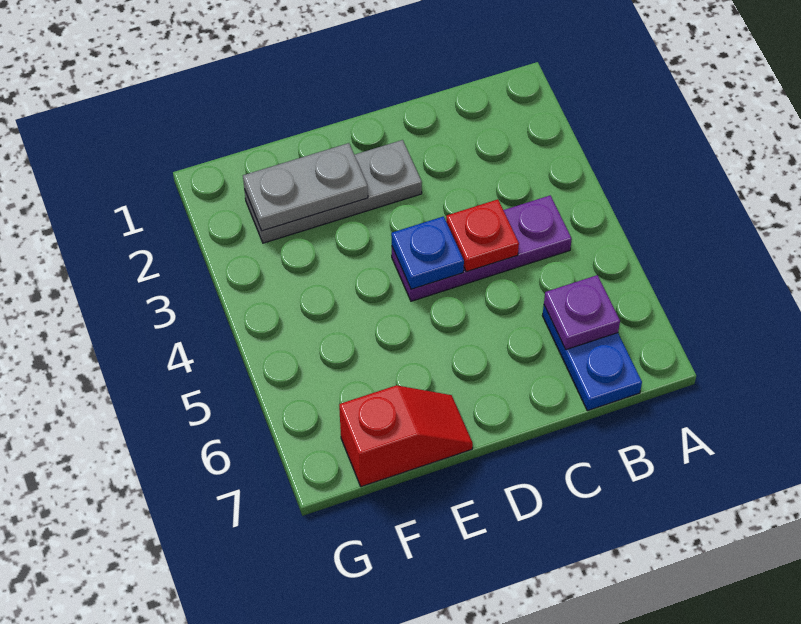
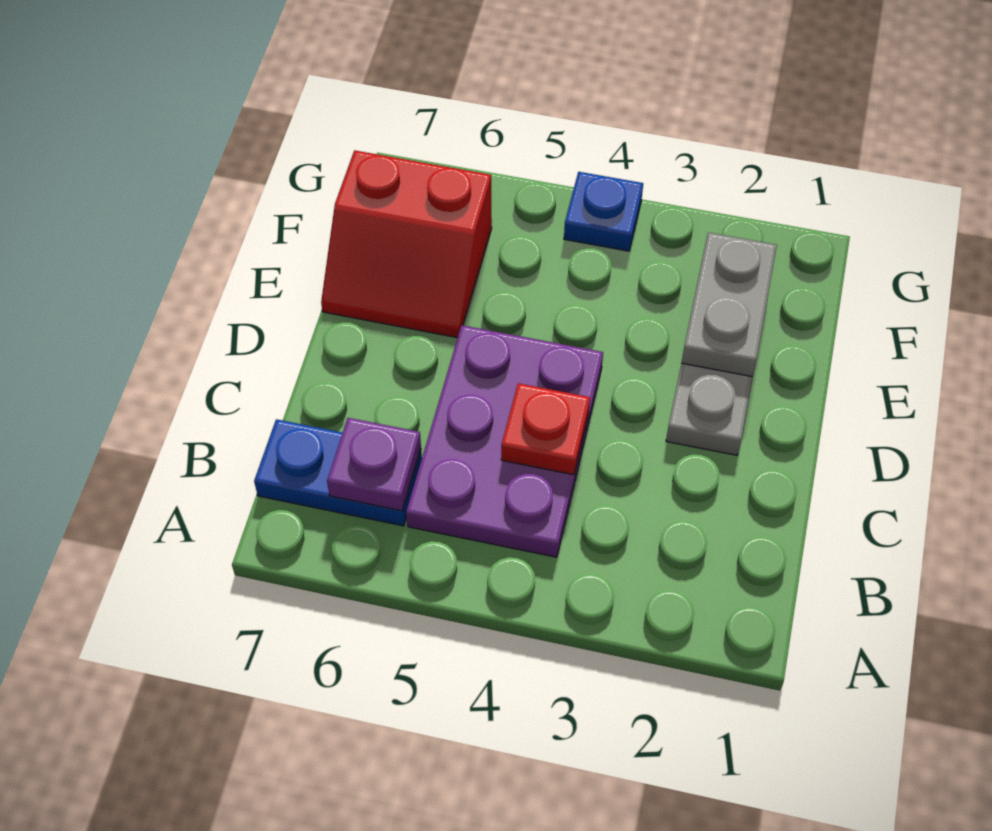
purple plate B4:D4 level 1 -> purple plate B4:D5 level 1
blue plate D4 level 2 -> blue plate G4 level 1
red slope E7:F7 level 1 top F -> red slope E6:F7 level 1 top F

